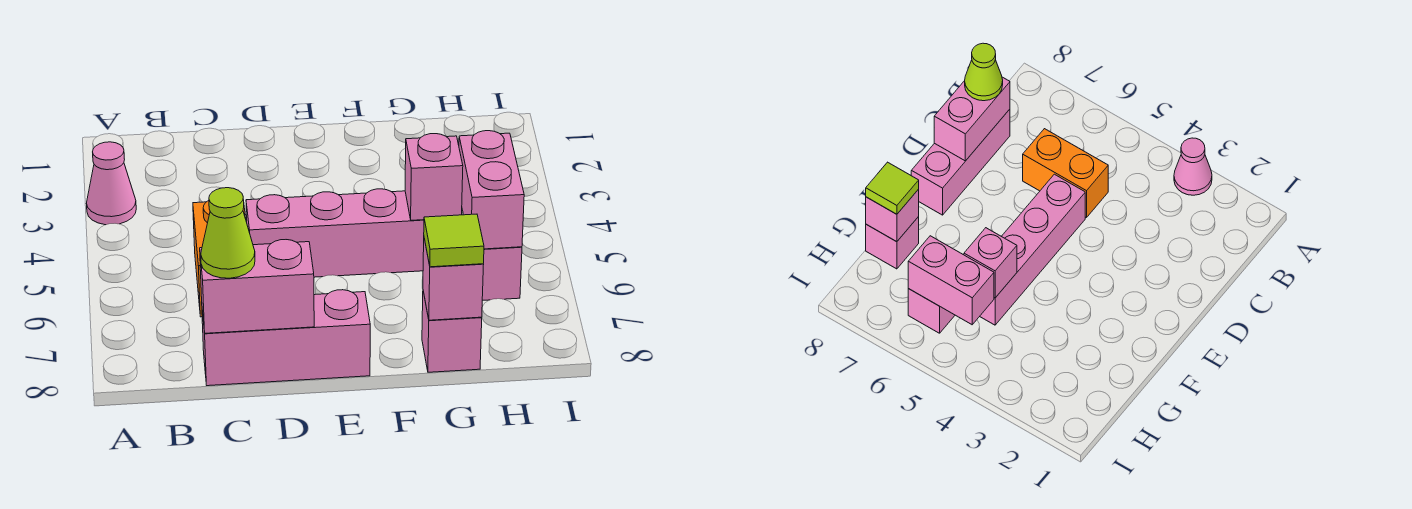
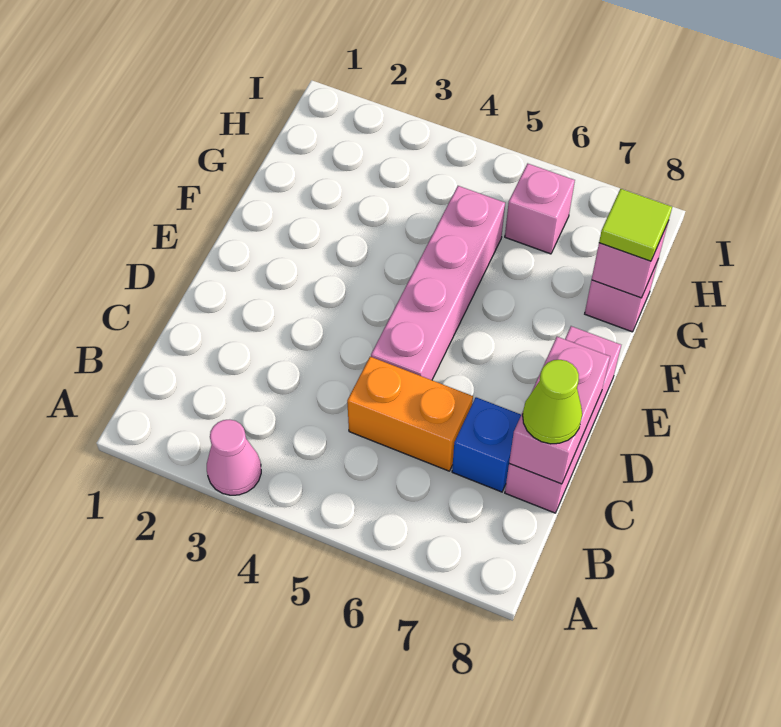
none -> blue brick C7 level 1
pink brick G5 level 2 -> none
pink brick H5:H6 level 2 -> none

